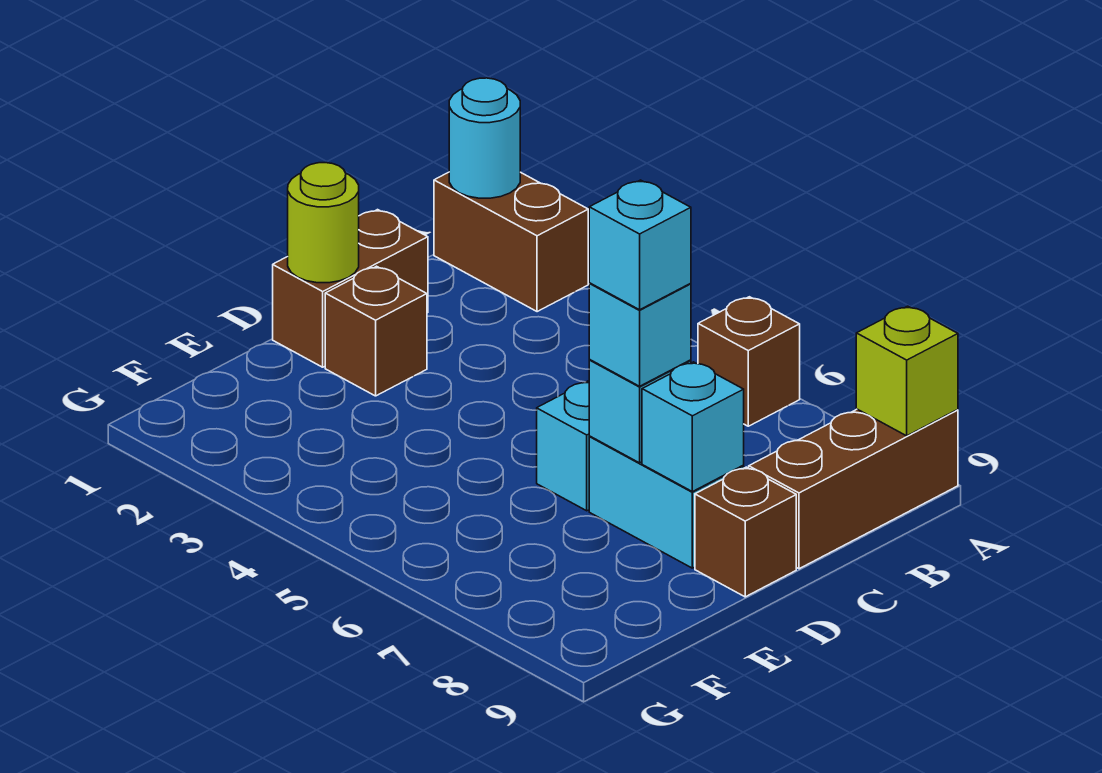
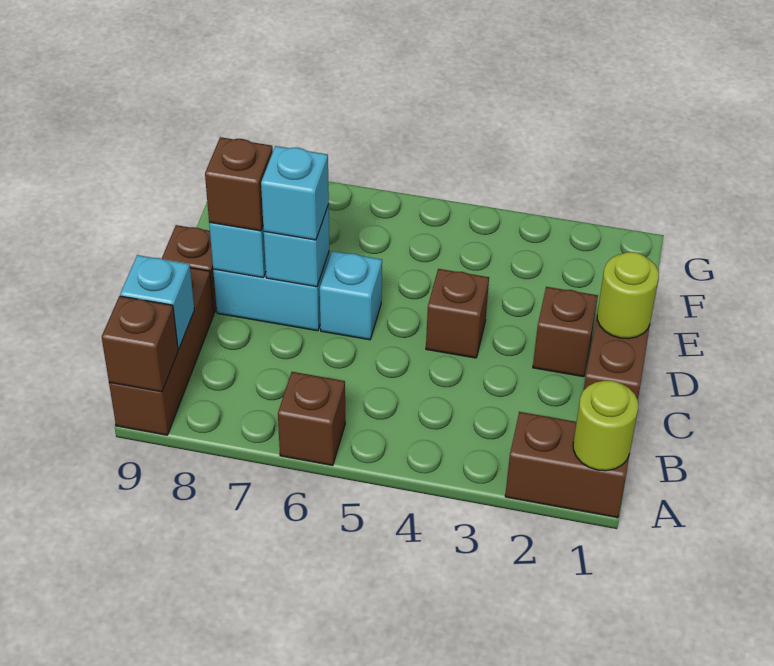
cyan round brick A1 level 2 -> lime round brick A1 level 2
lime brick A9 level 2 -> brown brick A9 level 2
none -> brown brick D4 level 1
cyan brick D7 level 4 -> cyan brick B9 level 2
none -> brown brick D8 level 3

